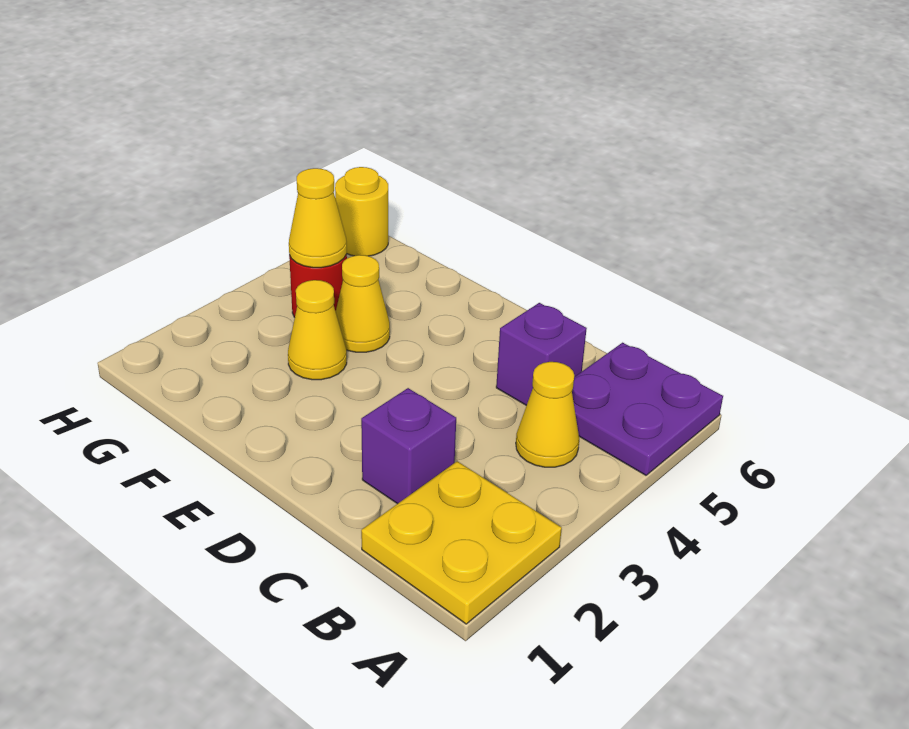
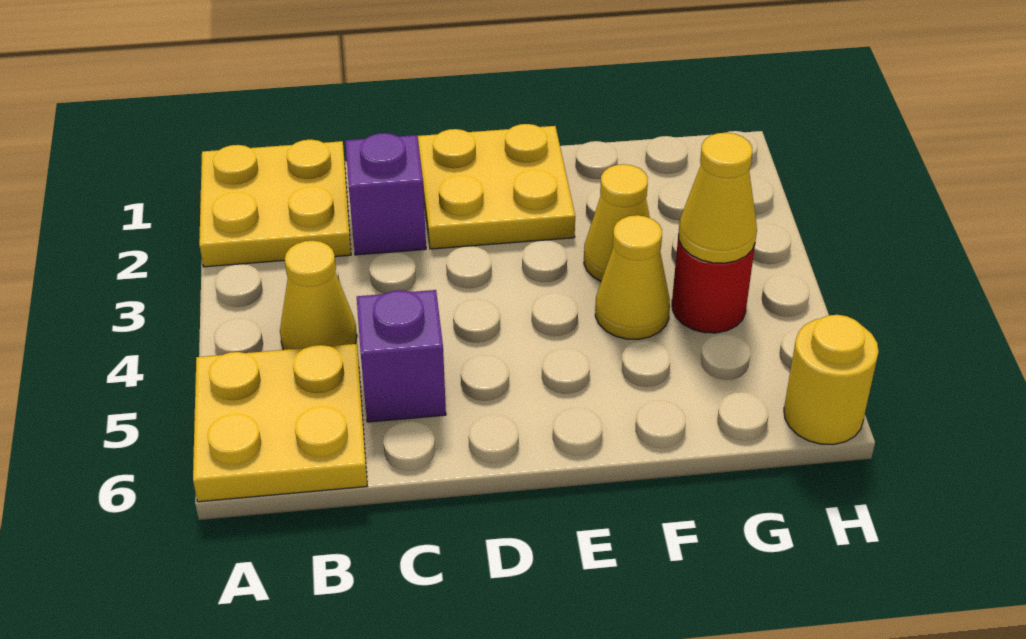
purple plate A5:B6 level 1 -> yellow plate A5:B6 level 1
none -> yellow plate D1:E2 level 1

